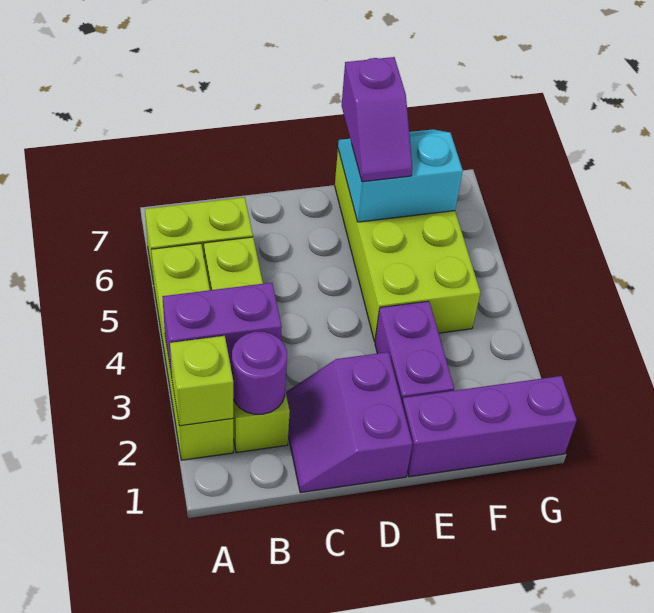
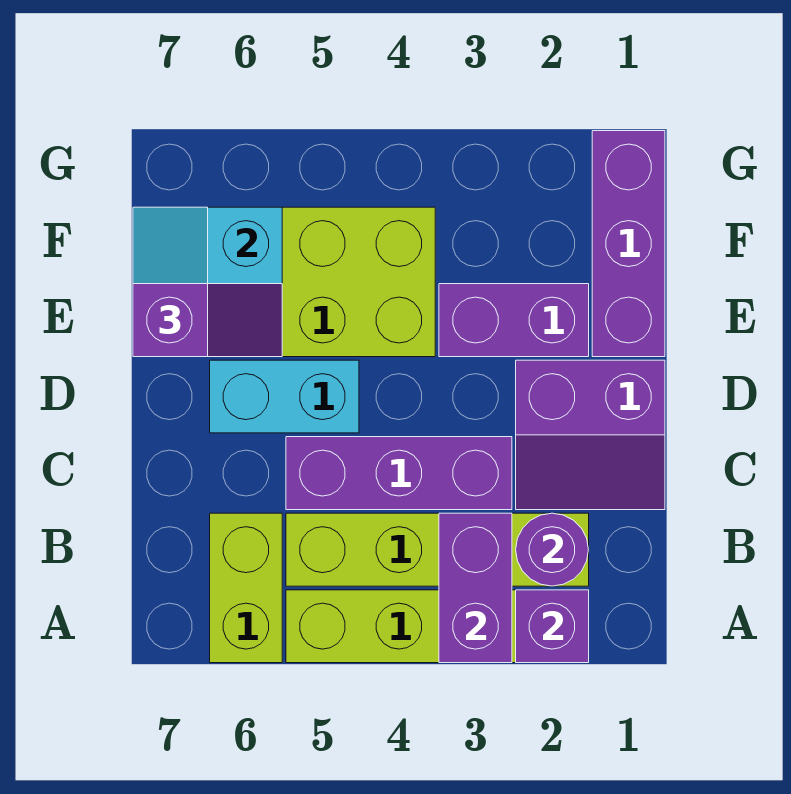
lime brick A2 level 2 -> purple brick A2 level 2
none -> purple brick C3:C5 level 1
none -> cyan brick D5:D6 level 1

